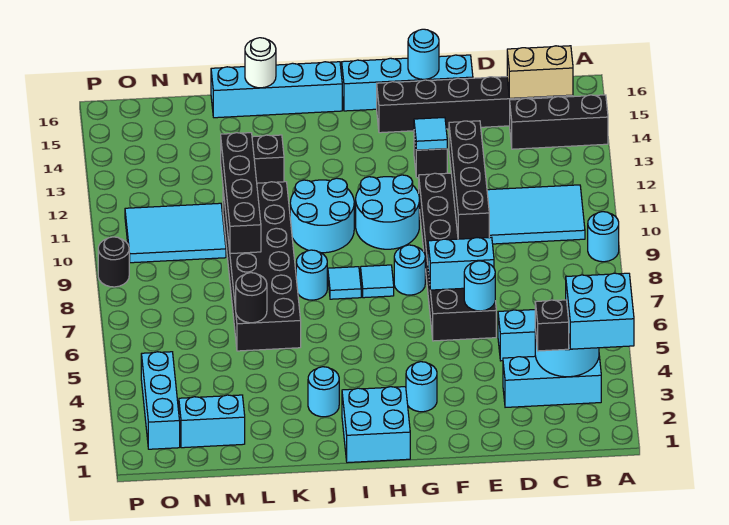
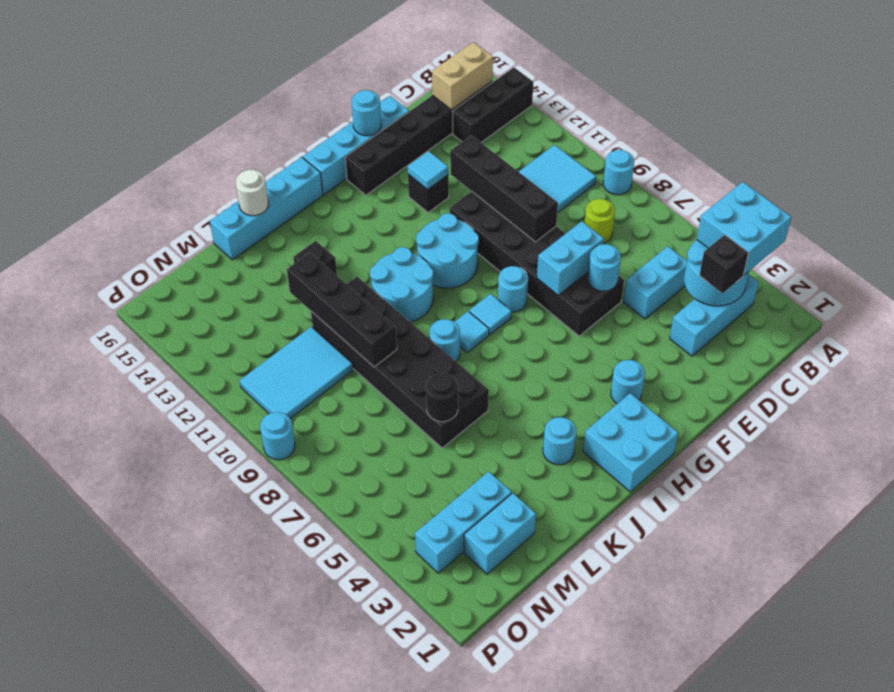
none -> lime round brick C8 level 1
cyan brick O2:O4 level 1 -> cyan brick M3:O3 level 1
black round brick P9 level 1 -> cyan round brick P9 level 1

